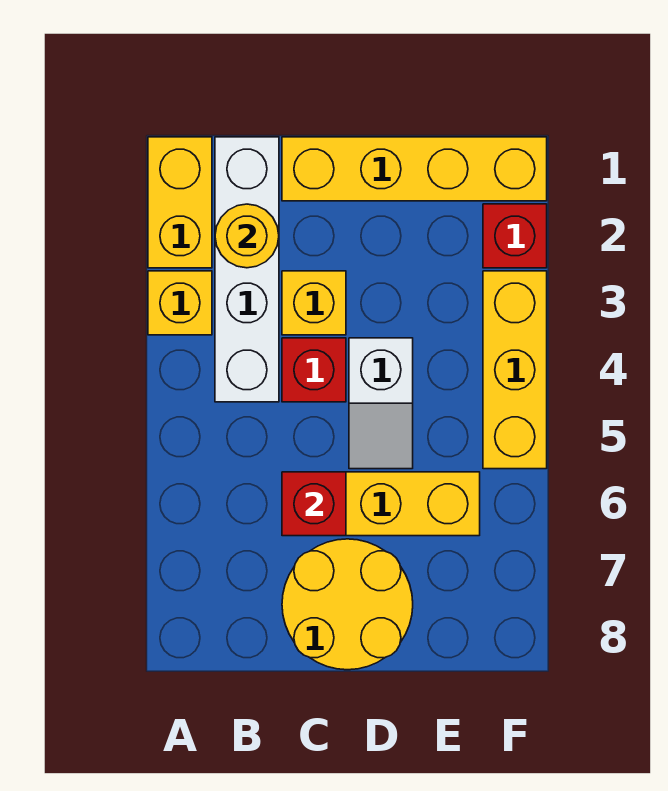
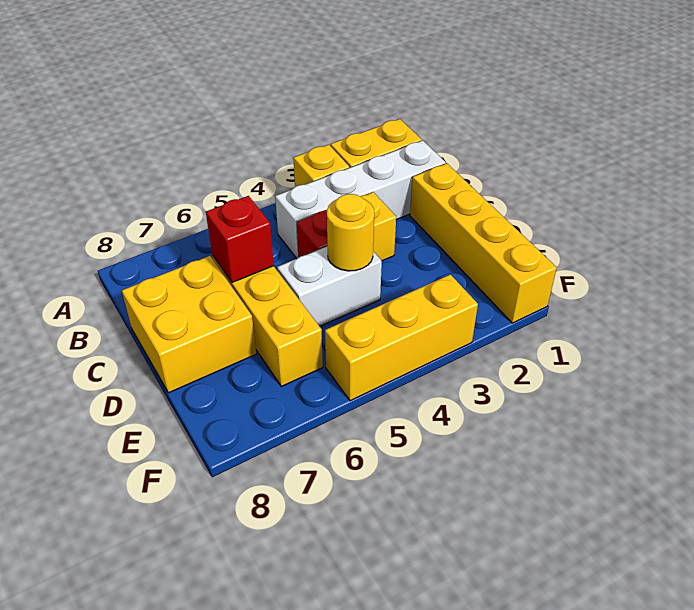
yellow round brick B2 level 2 -> yellow round brick D4 level 2
yellow round brick C7:D8 level 1 -> yellow brick C7:D8 level 1
white slope D4:D5 level 1 top 4 -> white brick D4:D5 level 1
red brick F2 level 1 -> none

